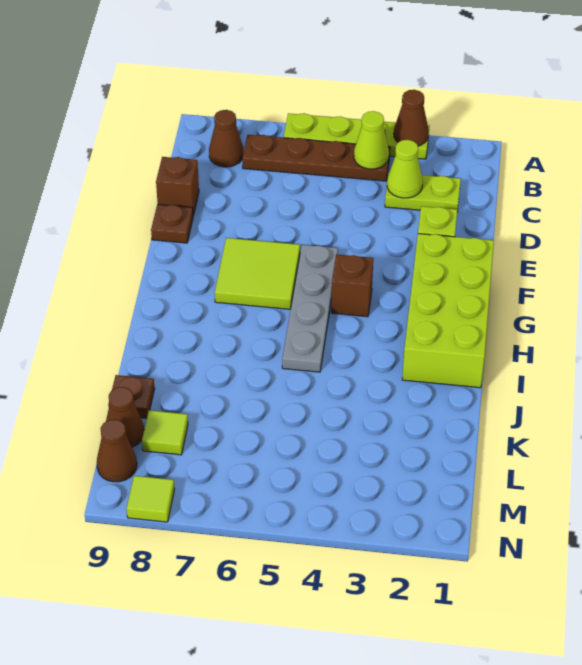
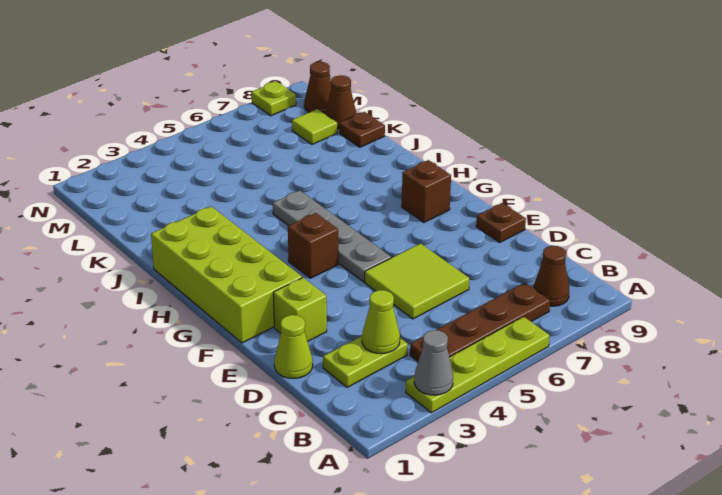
brown cone A3 level 2 -> grey cone A3 level 2
lime cone B4 level 2 -> lime cone D1 level 1
brown brick D9 level 1 -> brown brick G8 level 1
lime tile F6:G7 level 1 -> lime tile D5:E6 level 1
lime tile N8 level 1 -> lime plate N8 level 1

